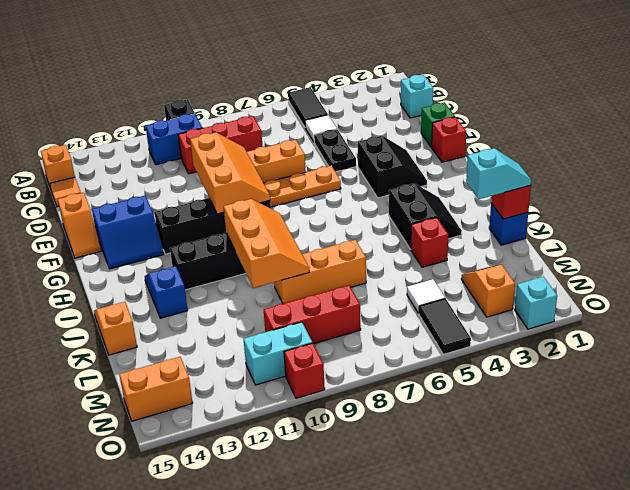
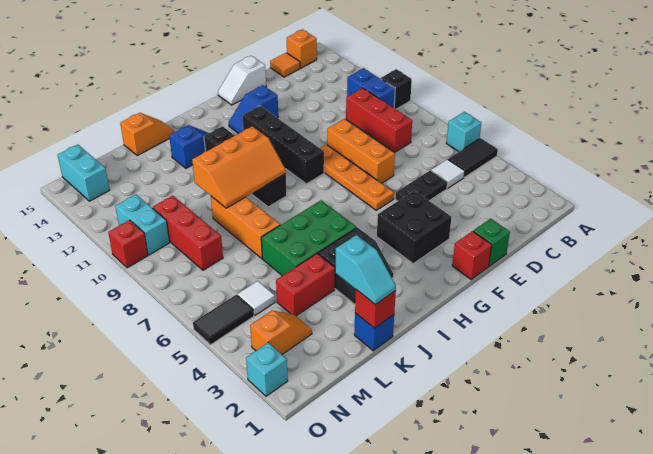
cyan brick C1 level 1 -> cyan brick A6 level 1
orange slope E9:G10 level 2 top 10 -> none
orange slope E15:F15 level 1 top E -> white slope E15:F15 level 1 top E
black slope F3:G4 level 1 top 4 -> black brick F3:G4 level 1
blue slope F13:G14 level 1 top F -> blue slope F13:G13 level 1 top F
none -> green brick I5:K6 level 1
red brick K4 level 1 -> red brick K4:L4 level 1
orange brick N14:N15 level 1 -> cyan brick N14:N15 level 1

